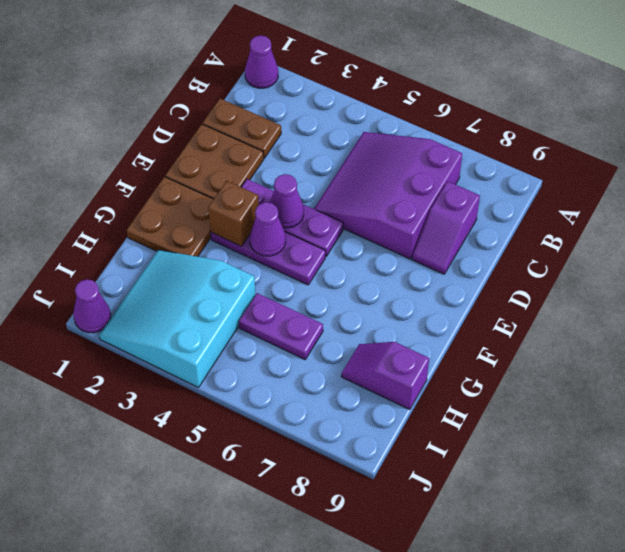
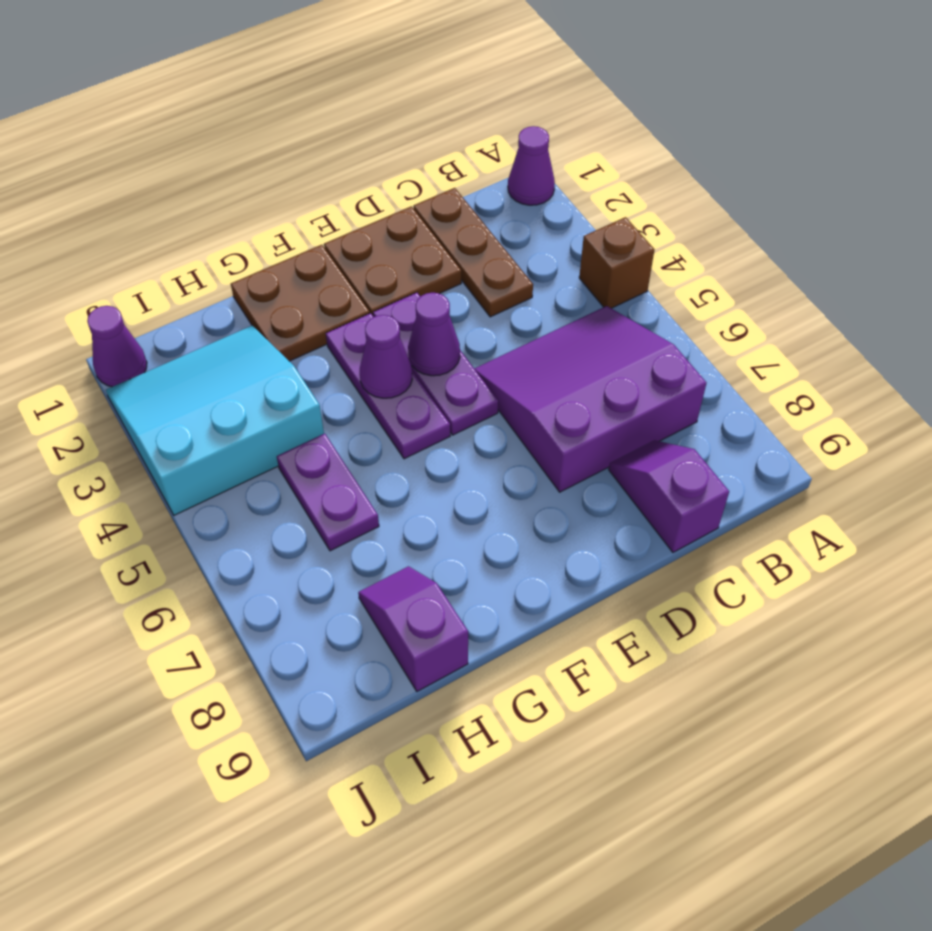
brown plate C1:C2 level 1 -> brown plate C1:C3 level 1
purple slope C8:D8 level 1 top C -> purple slope C8:C9 level 1 top 9
brown brick F3 level 2 -> brown brick A4 level 1

